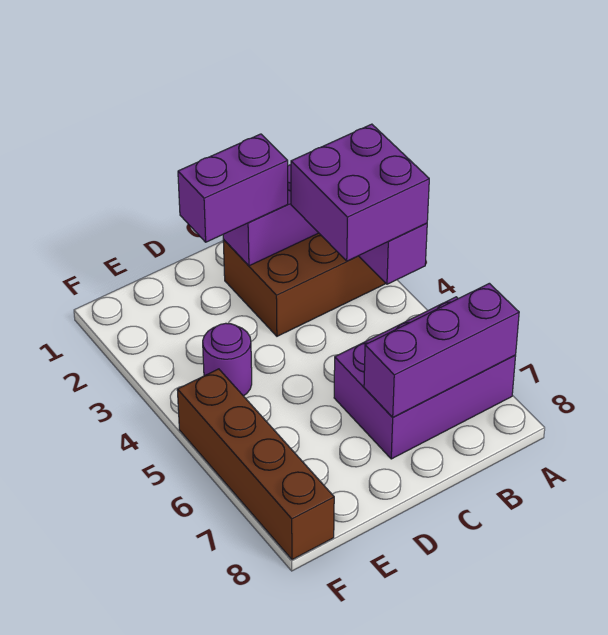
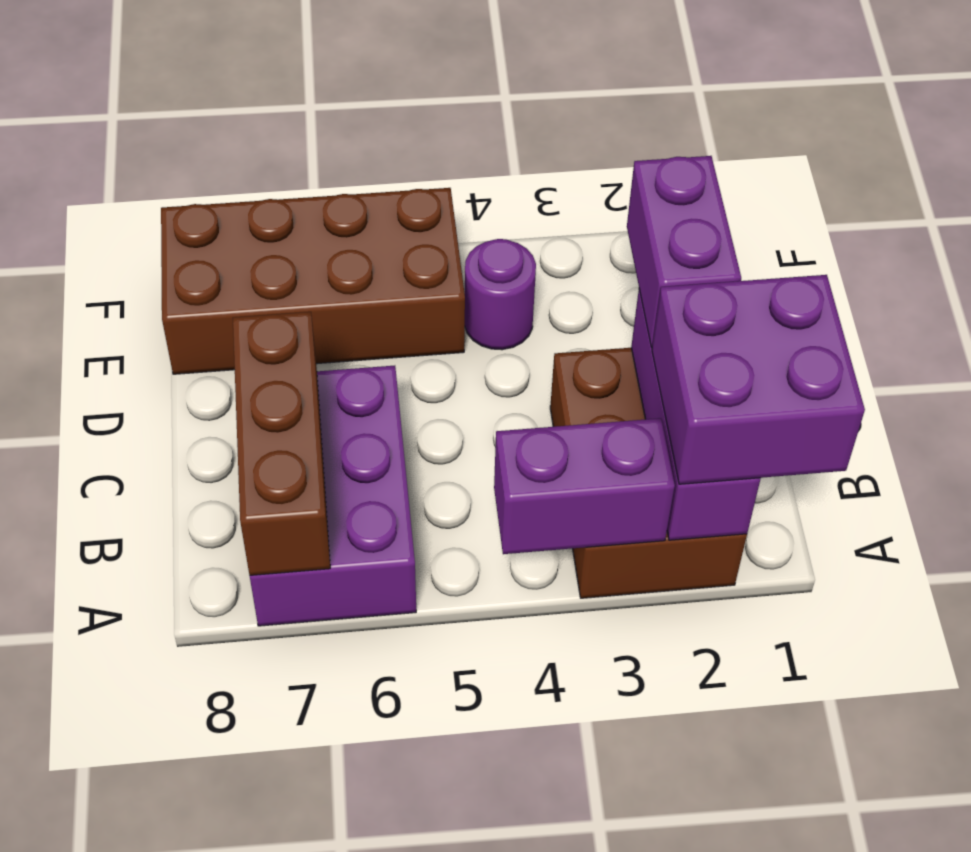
purple brick A3:B4 level 3 -> purple brick A1:B2 level 3
purple brick A7:C7 level 2 -> brown brick A7:C7 level 2
brown brick F5:F8 level 1 -> brown brick E5:F8 level 1

